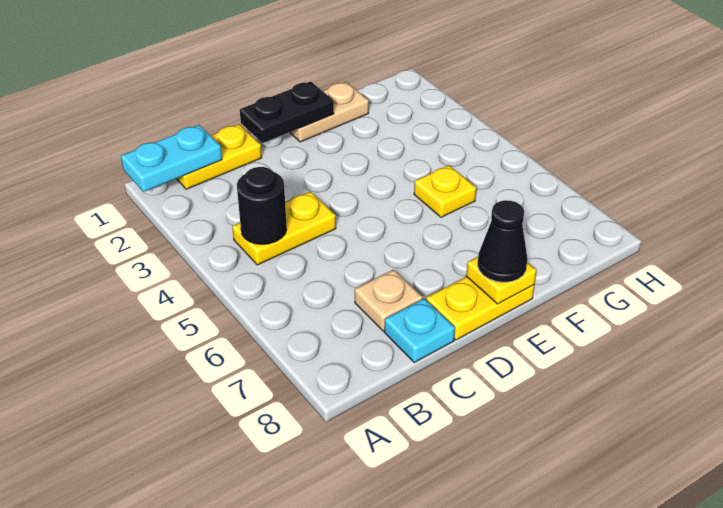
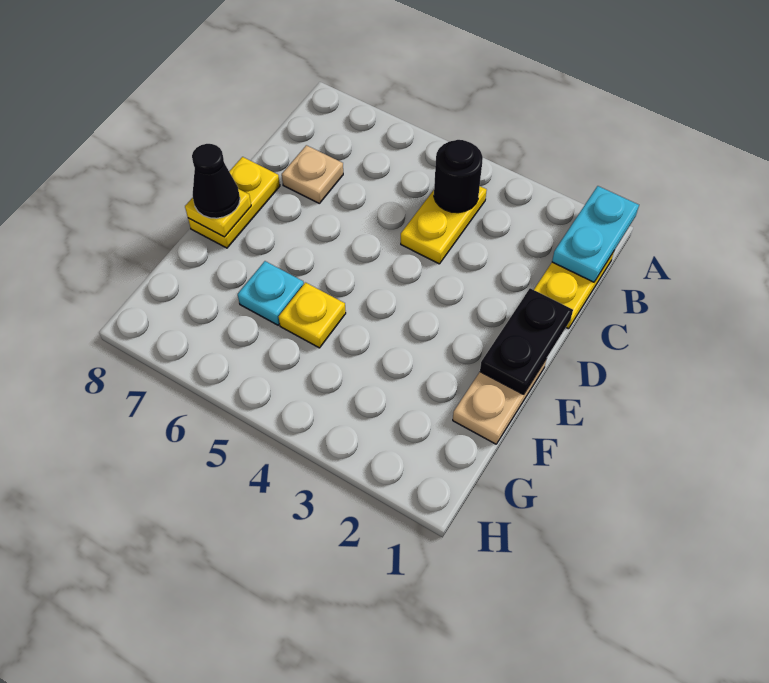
cyan plate C8 level 1 -> cyan plate F6 level 1

